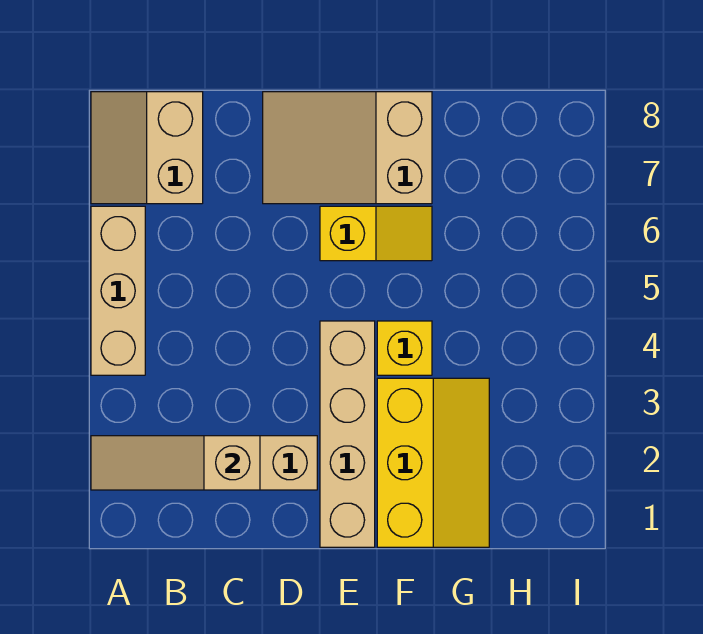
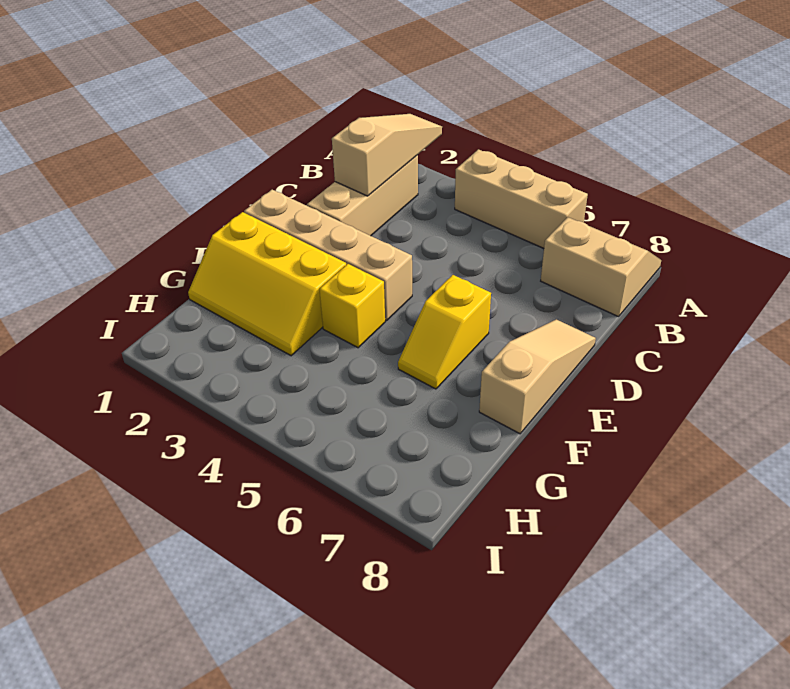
tan slope D7:F8 level 1 top F -> tan slope D8:F8 level 1 top F

